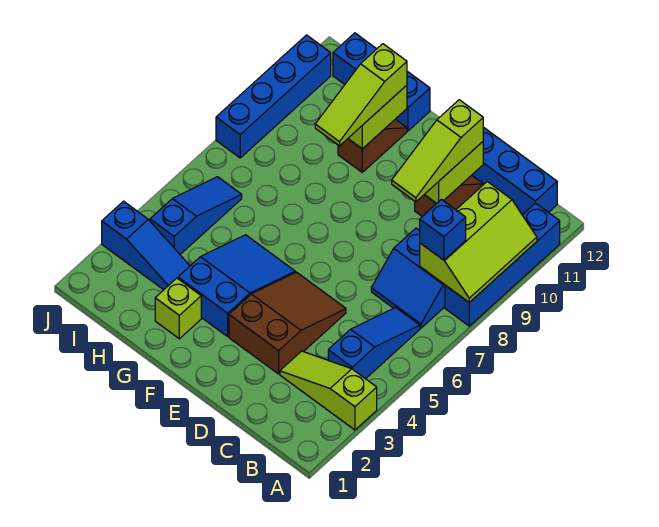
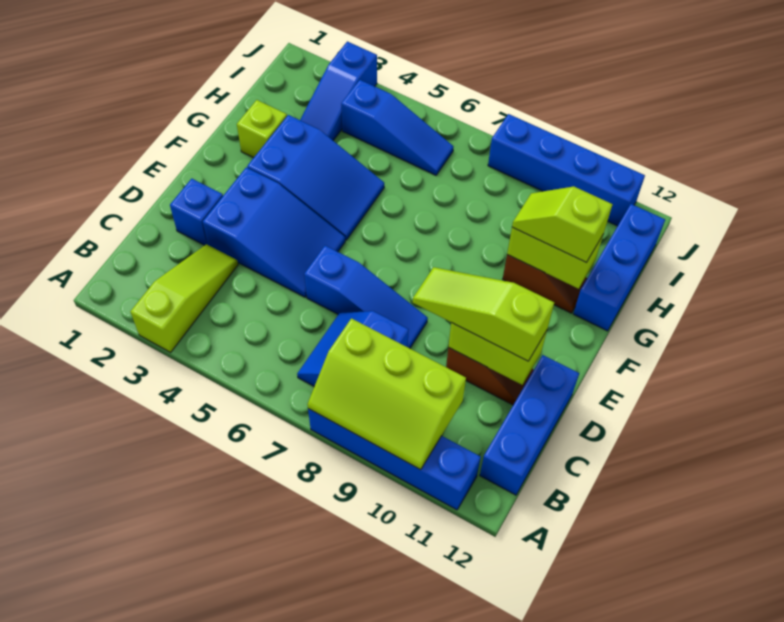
blue slope B4:B6 level 1 top 4 -> blue slope D6:D8 level 1 top 6
blue brick B8 level 3 -> blue brick D2 level 1
brown slope D3:E5 level 1 top 3 -> blue slope D3:E5 level 1 top 3
lime slope G9:G11 level 3 top 11 -> lime slope G10:G11 level 3 top 11

